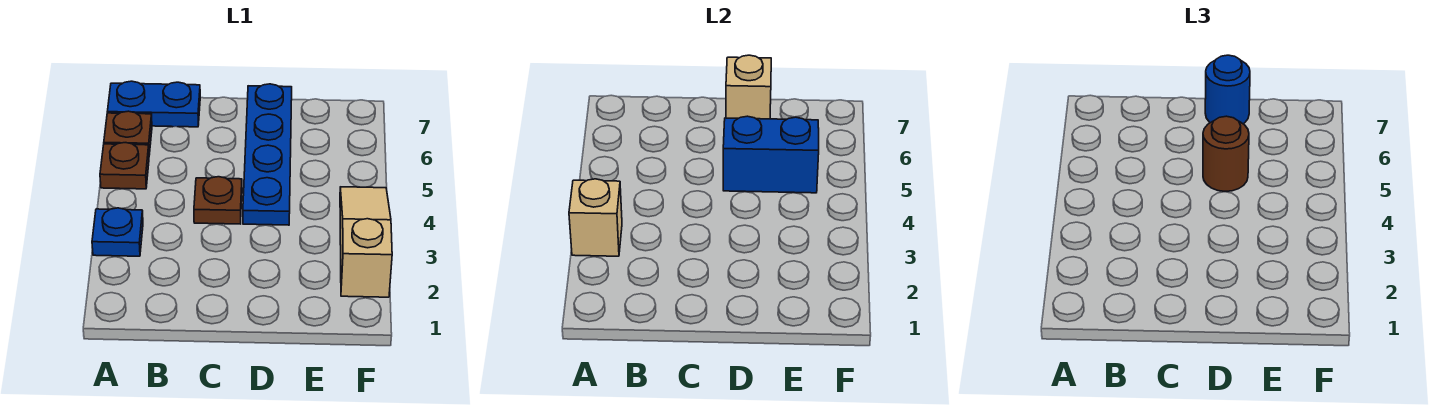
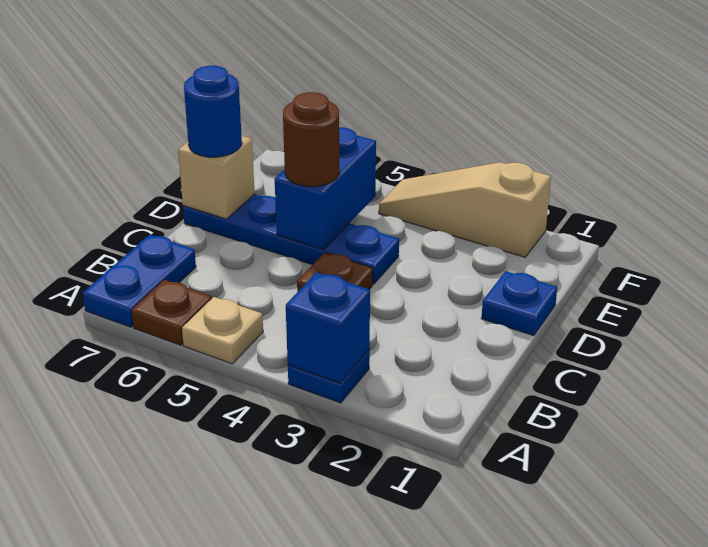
tan brick A3 level 2 -> blue brick A3 level 2
brown plate A5 level 1 -> tan plate A5 level 1
none -> blue plate D1 level 1

